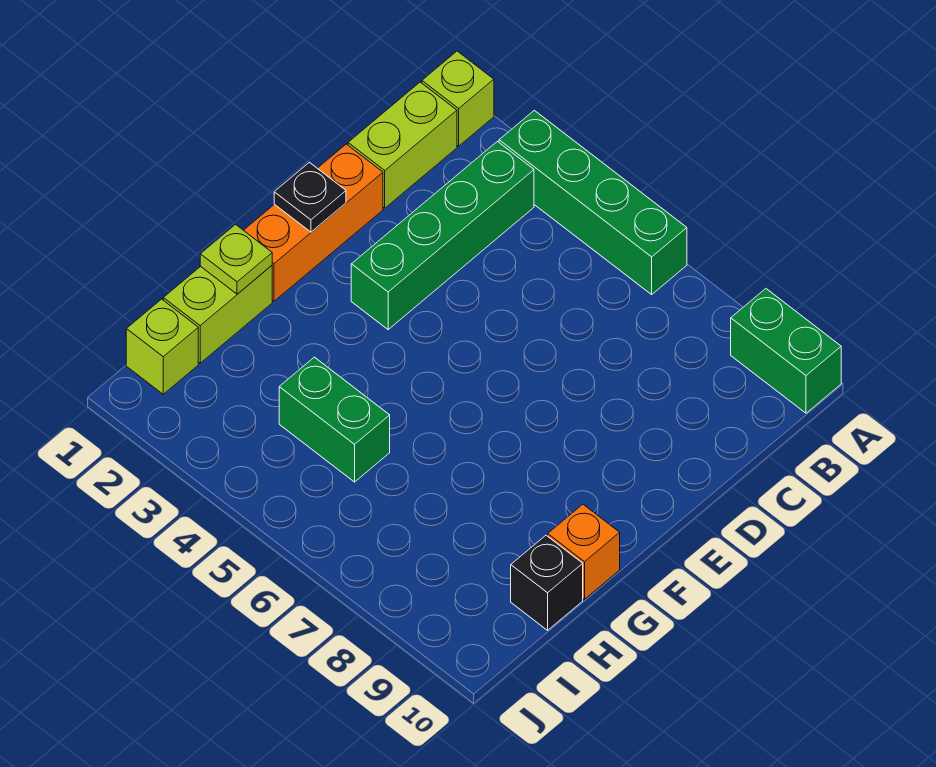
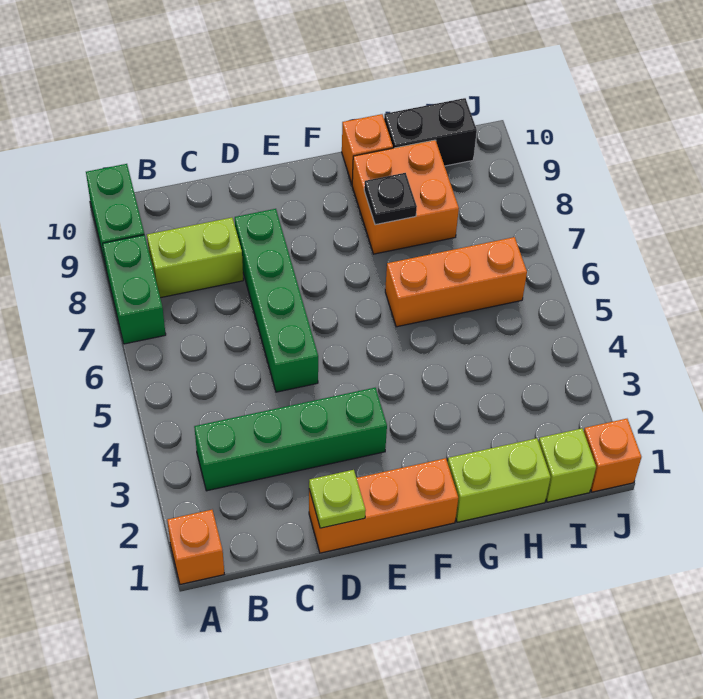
lime brick A1 level 1 -> orange brick A1 level 1
green brick A3:A6 level 1 -> green brick D5:D8 level 1
lime brick B1:C1 level 1 -> lime brick B8:C8 level 1
black plate E1 level 2 -> black plate G8 level 2
lime plate G1 level 2 -> lime plate D1 level 2
none -> orange brick G6:I6 level 1
none -> orange brick G8:H9 level 1
green brick H4:H5 level 1 -> green brick A7:A8 level 1
black brick H10 level 1 -> black brick H10:I10 level 1
none -> orange brick J1 level 1

